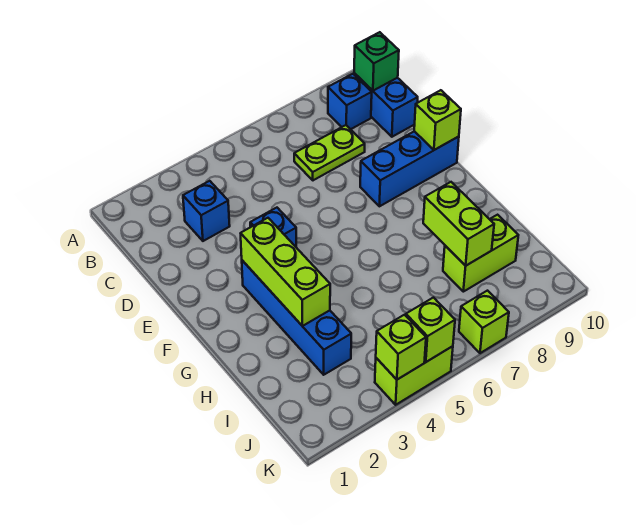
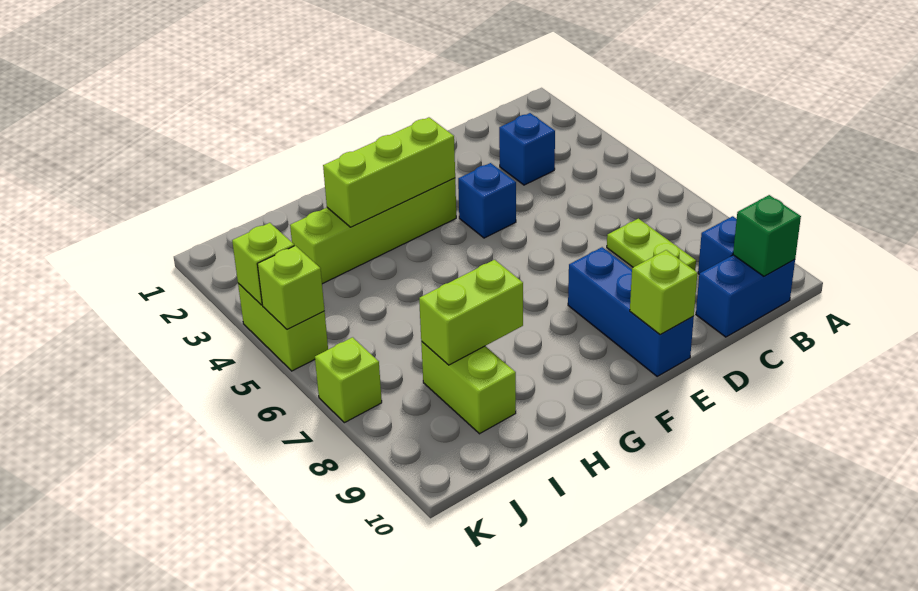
blue brick F3:I3 level 1 -> lime brick F3:I3 level 1

